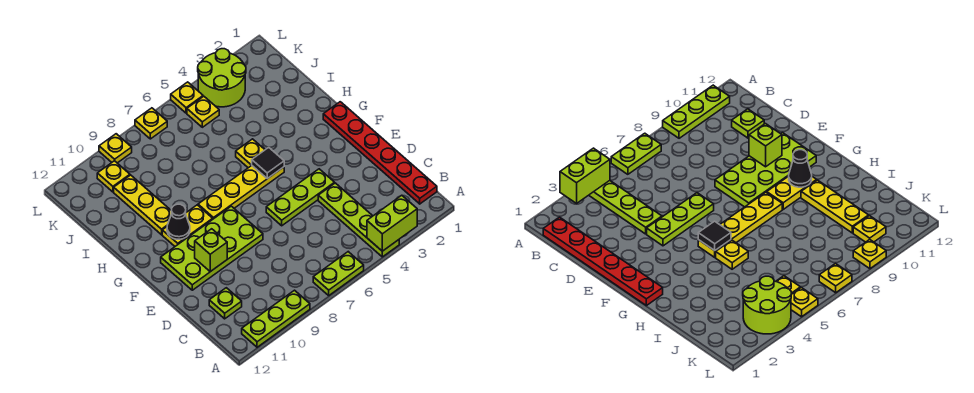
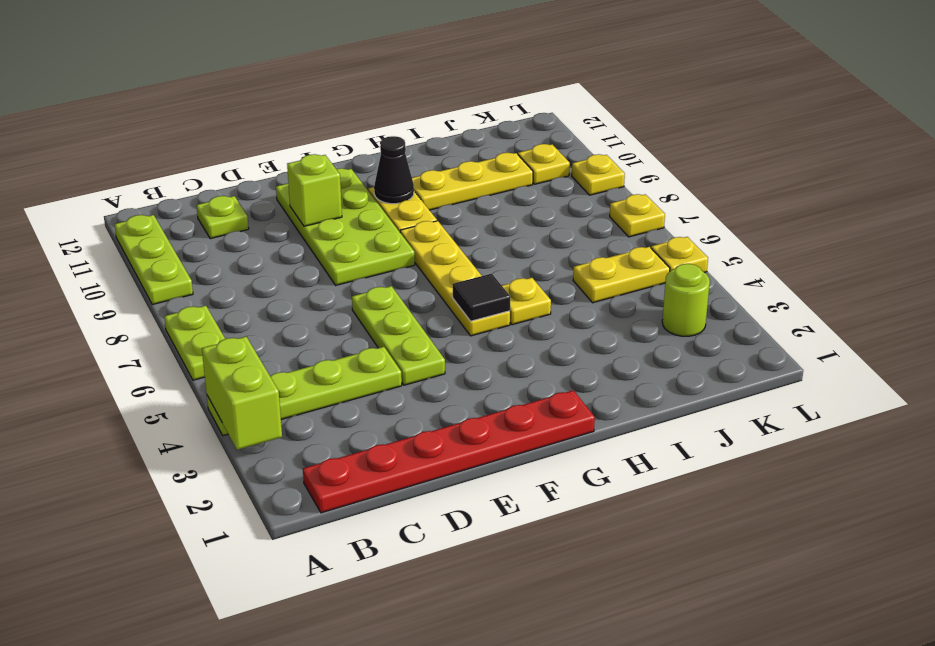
lime round brick K3:L4 level 1 -> lime round brick K3 level 1
yellow plate K5 level 1 -> yellow plate J5:K5 level 1

